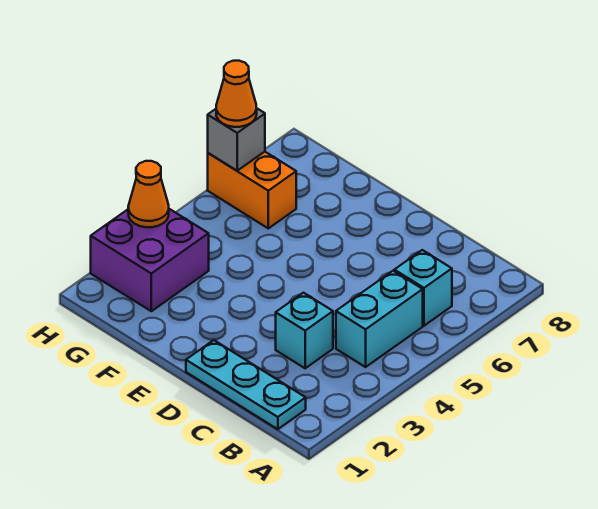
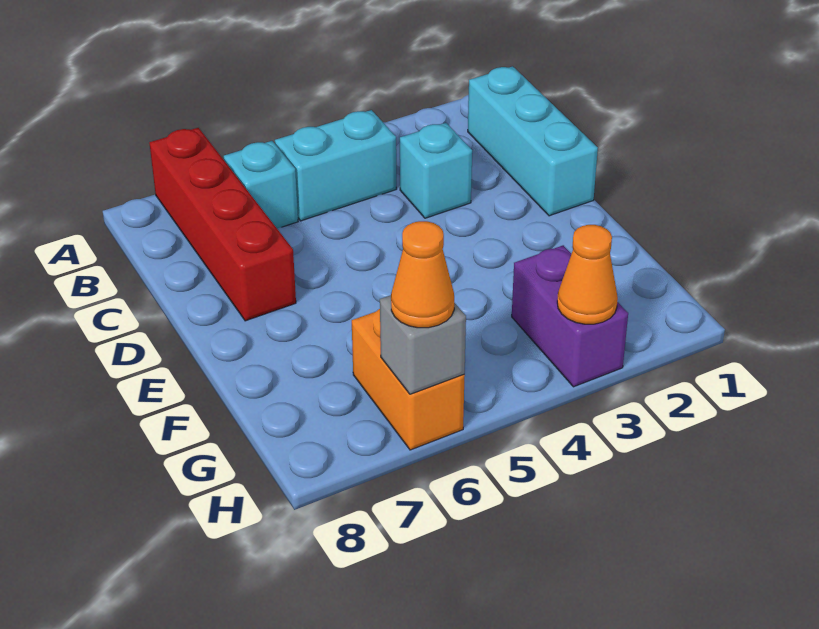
none -> red brick A7:D7 level 1
cyan plate B1:D1 level 1 -> cyan brick B1:D1 level 1
purple brick G2:H3 level 1 -> purple brick G3:H3 level 1

